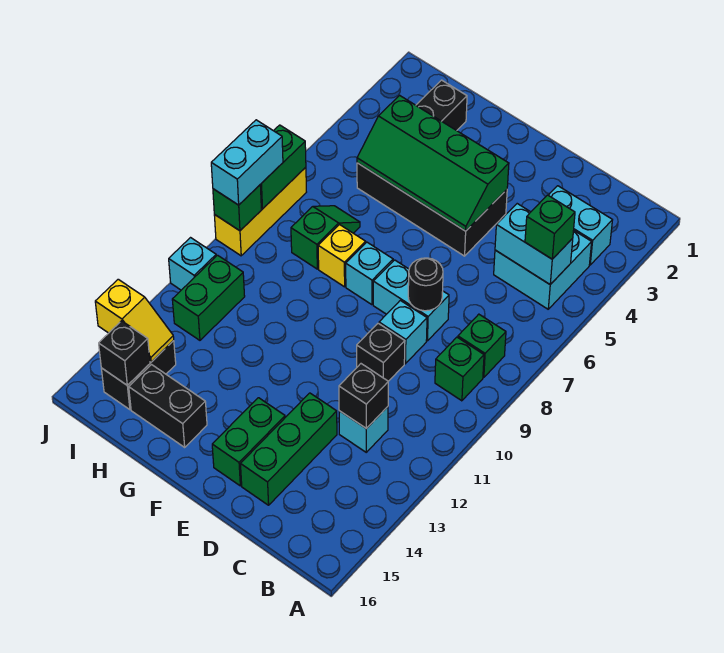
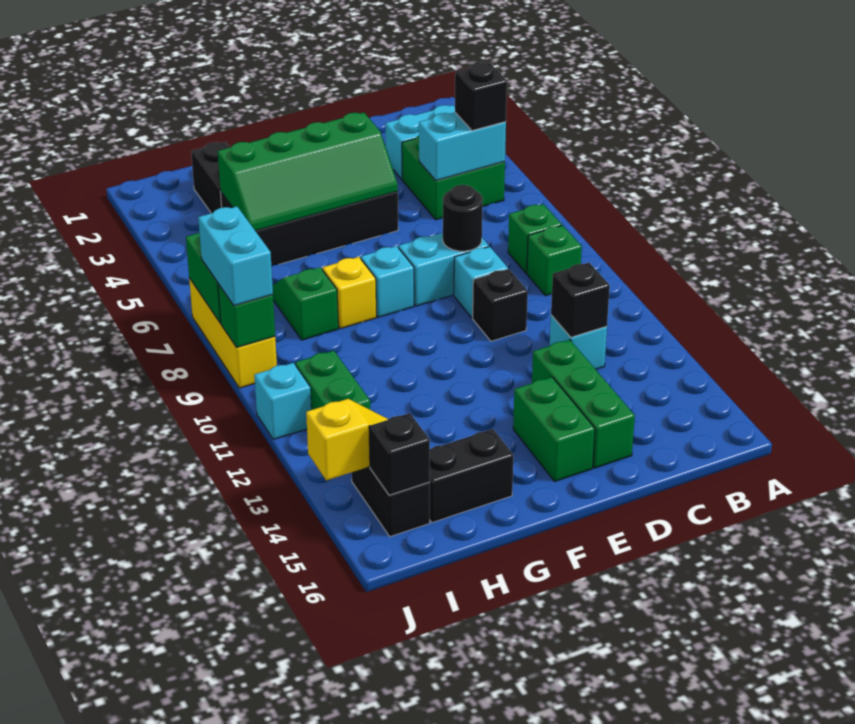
cyan brick B4:C5 level 1 -> green brick B4:C5 level 1
green brick B5 level 3 -> black brick B5 level 3

